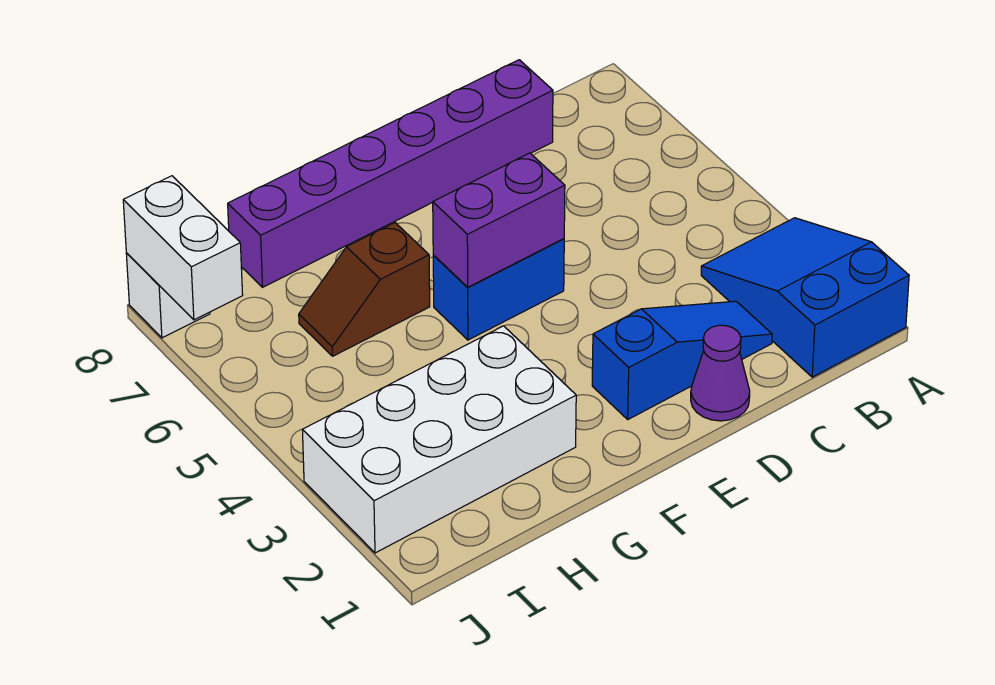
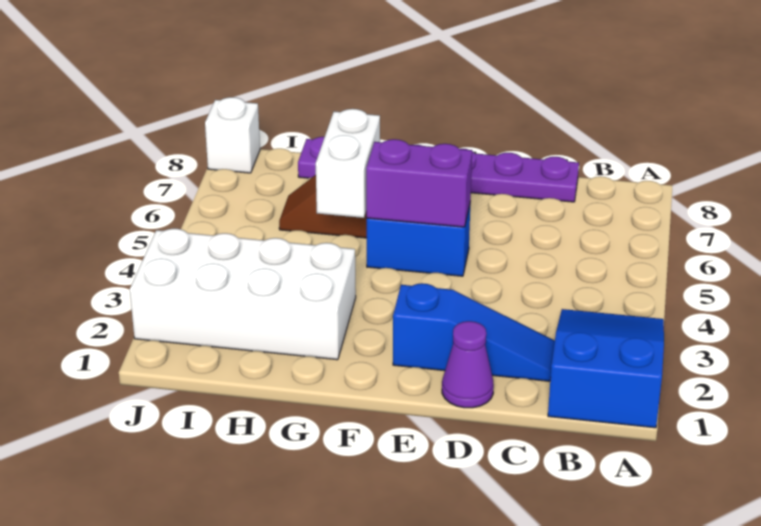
purple brick C8:H8 level 1 -> purple plate C8:H8 level 1
white brick J7:J8 level 2 -> white brick G5:G6 level 2

